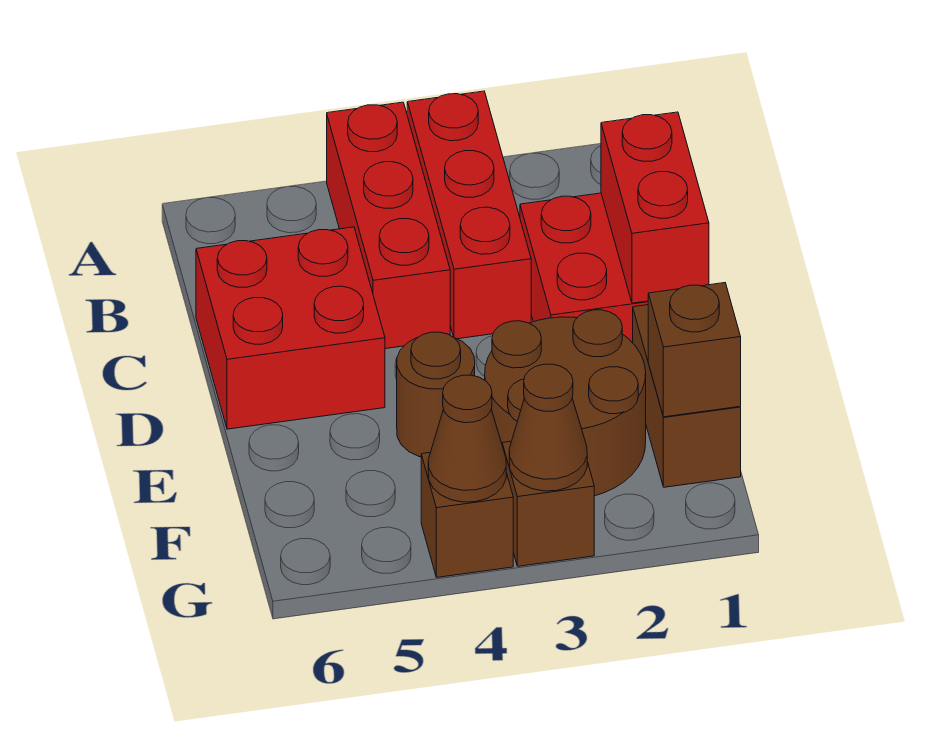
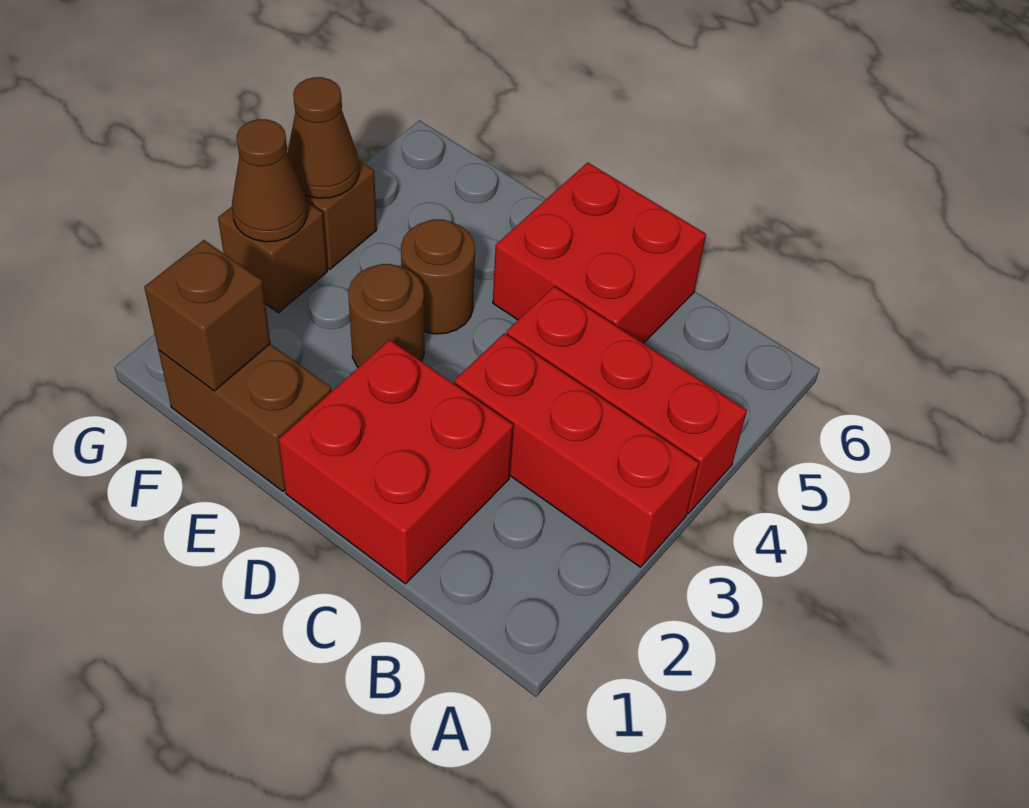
red brick C1:D1 level 2 -> none
brown round brick E2:F3 level 1 -> brown round brick E3 level 1

